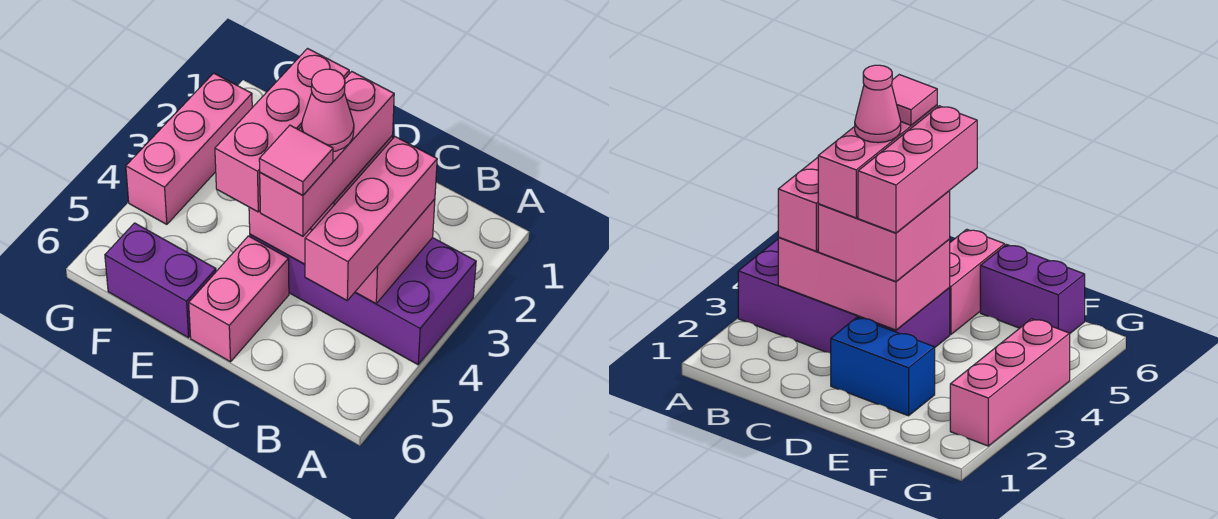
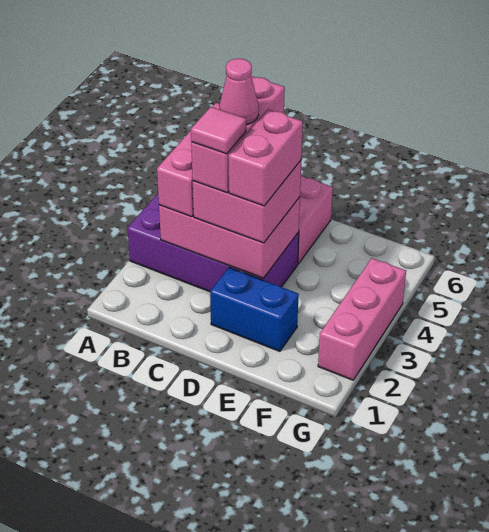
pink tile C5 level 5 -> pink tile C3 level 5
pink brick D3:D5 level 4 -> pink brick D3:D4 level 4
purple brick E6:F6 level 1 -> none

